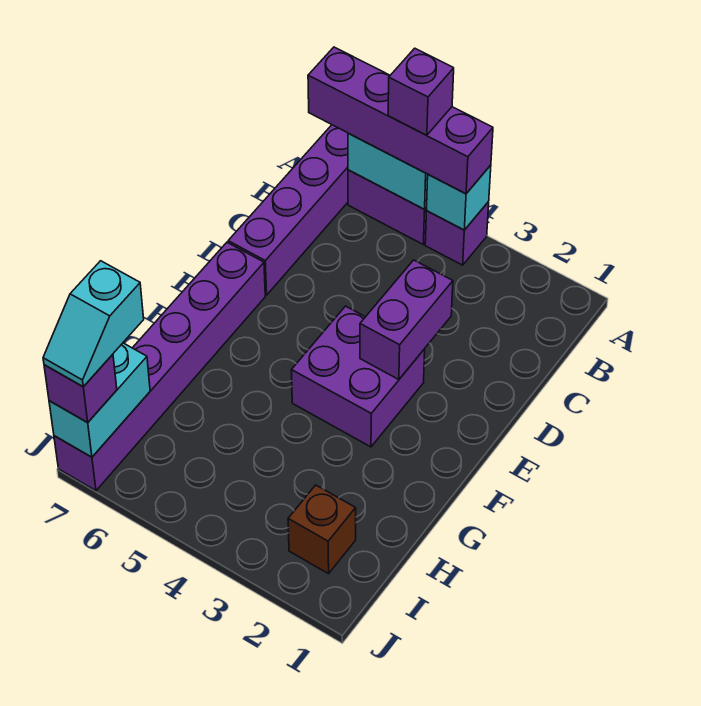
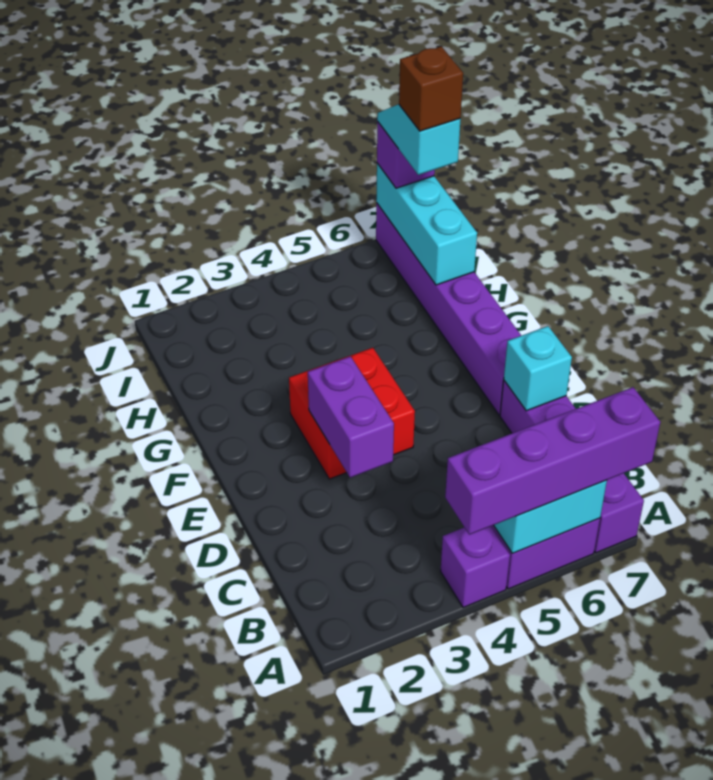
cyan brick A4 level 2 -> cyan brick D7 level 2
purple brick A5 level 4 -> none
purple brick E3:F4 level 1 -> red brick E3:F4 level 1
brown brick I2 level 1 -> brown brick I7 level 5
cyan brick I7:J7 level 2 -> cyan brick H7:J7 level 2

